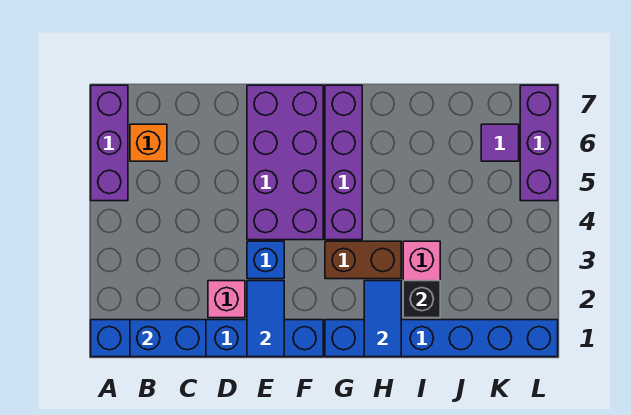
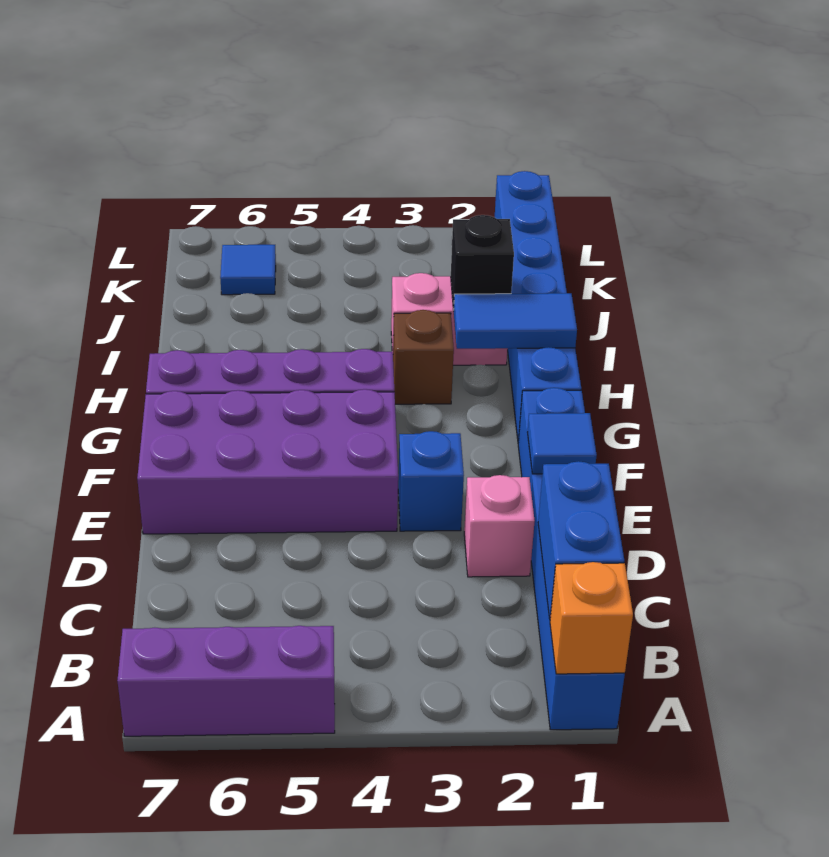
orange brick B6 level 1 -> orange brick A1 level 2
blue tile E1:E2 level 2 -> blue tile E1 level 2
brown brick G3:H3 level 1 -> brown brick H3 level 1
purple tile K6 level 1 -> blue tile K6 level 1
purple brick L5:L7 level 1 -> none

